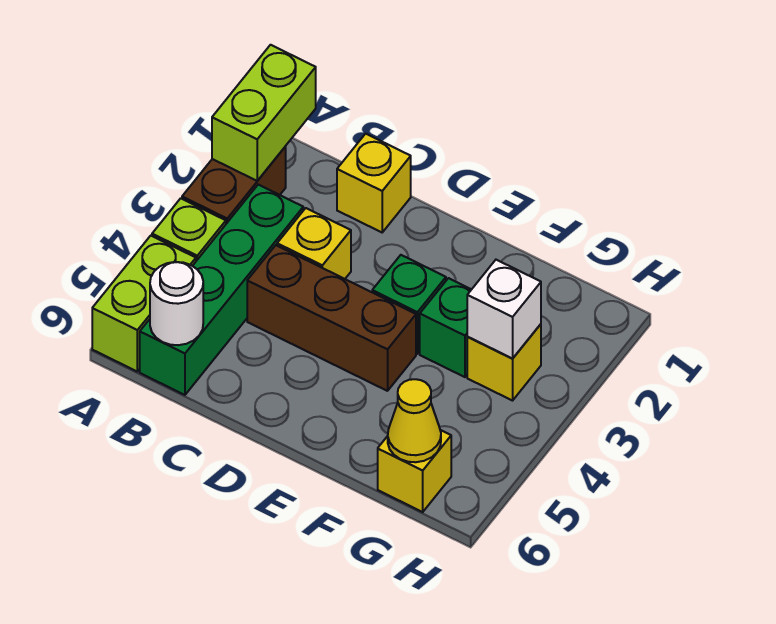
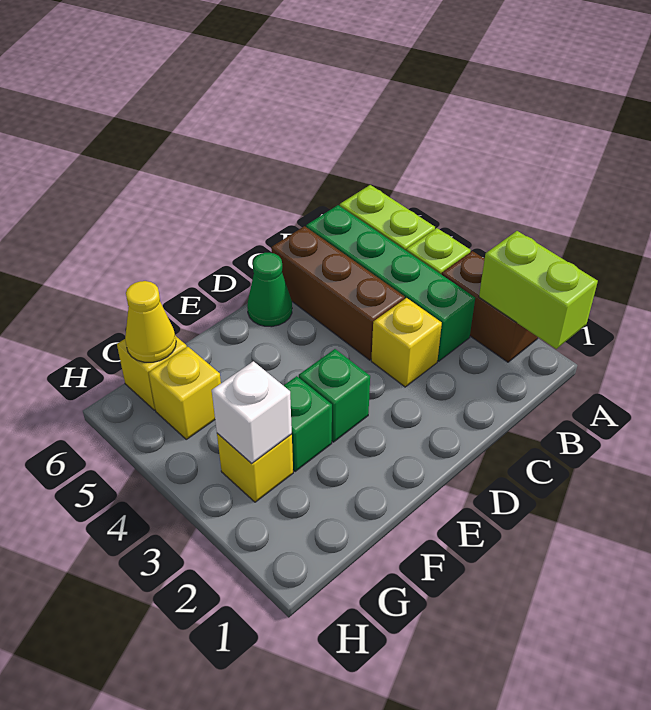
white round brick B6 level 2 -> none
yellow brick C1 level 1 -> yellow brick G5 level 1
brown brick C4:E4 level 1 -> brown brick C4:C6 level 1
none -> green cone D6 level 1

